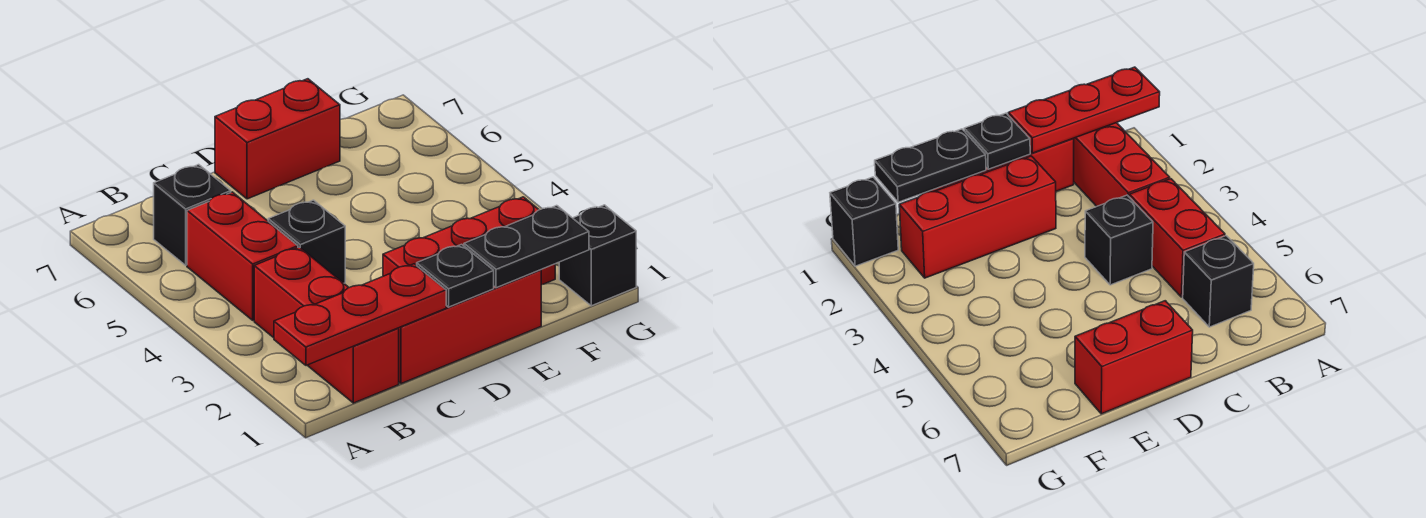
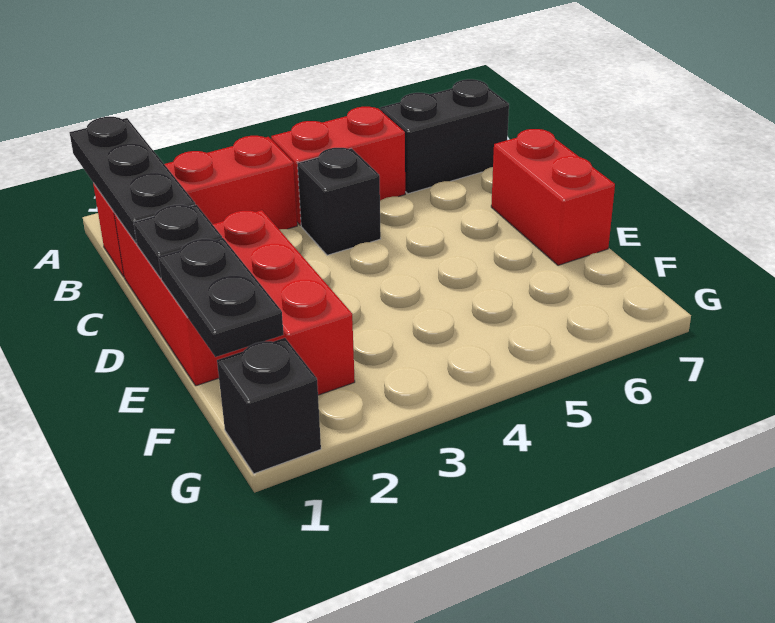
red plate A1:C1 level 2 -> black plate A1:C1 level 2
black brick B6 level 1 -> black brick B6:B7 level 1

